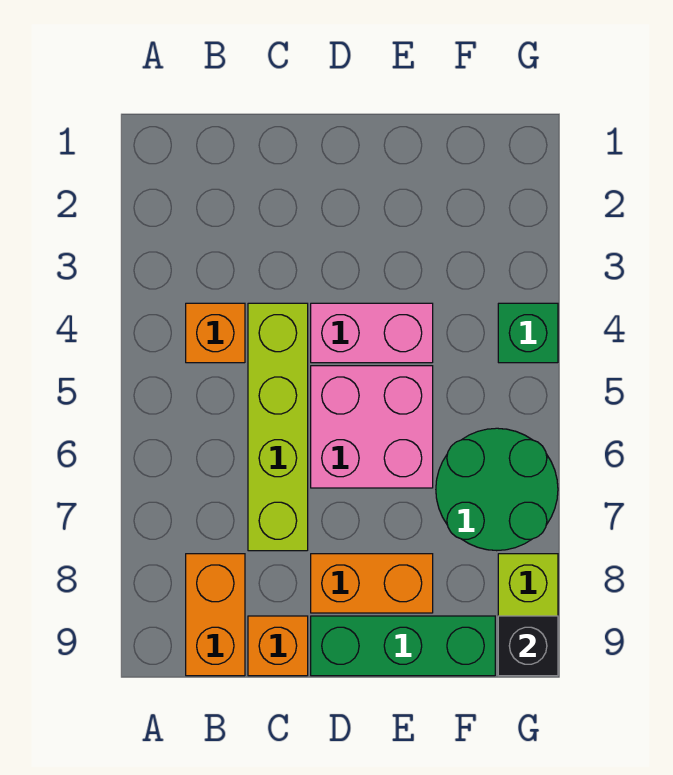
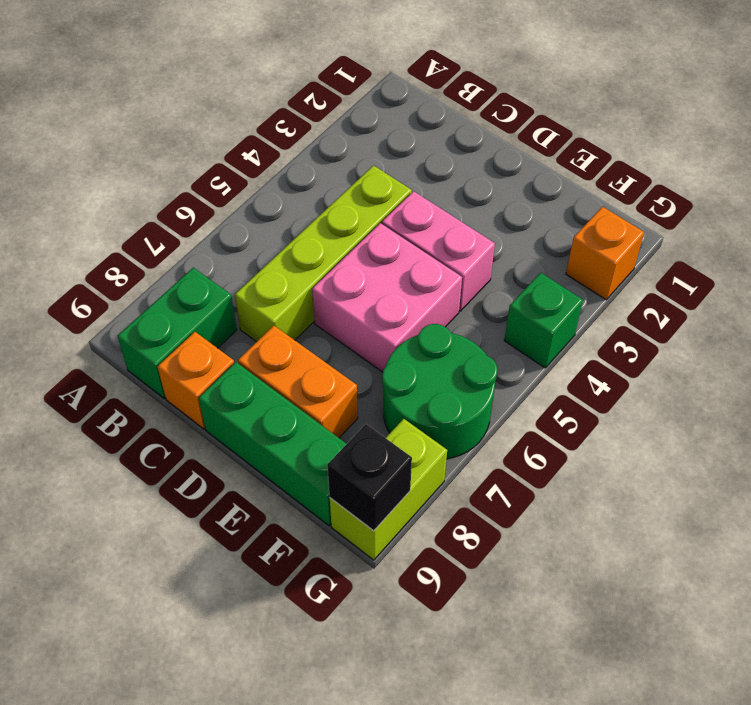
orange brick B4 level 1 -> orange brick G2 level 1
orange brick B8:B9 level 1 -> green brick B8:B9 level 1

